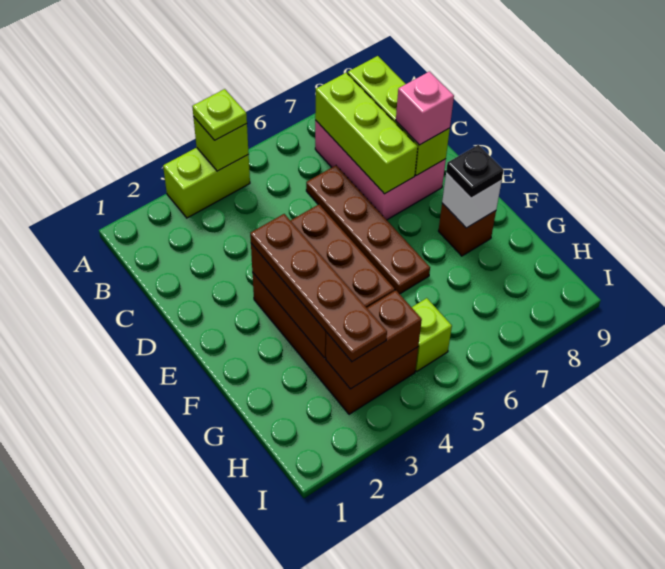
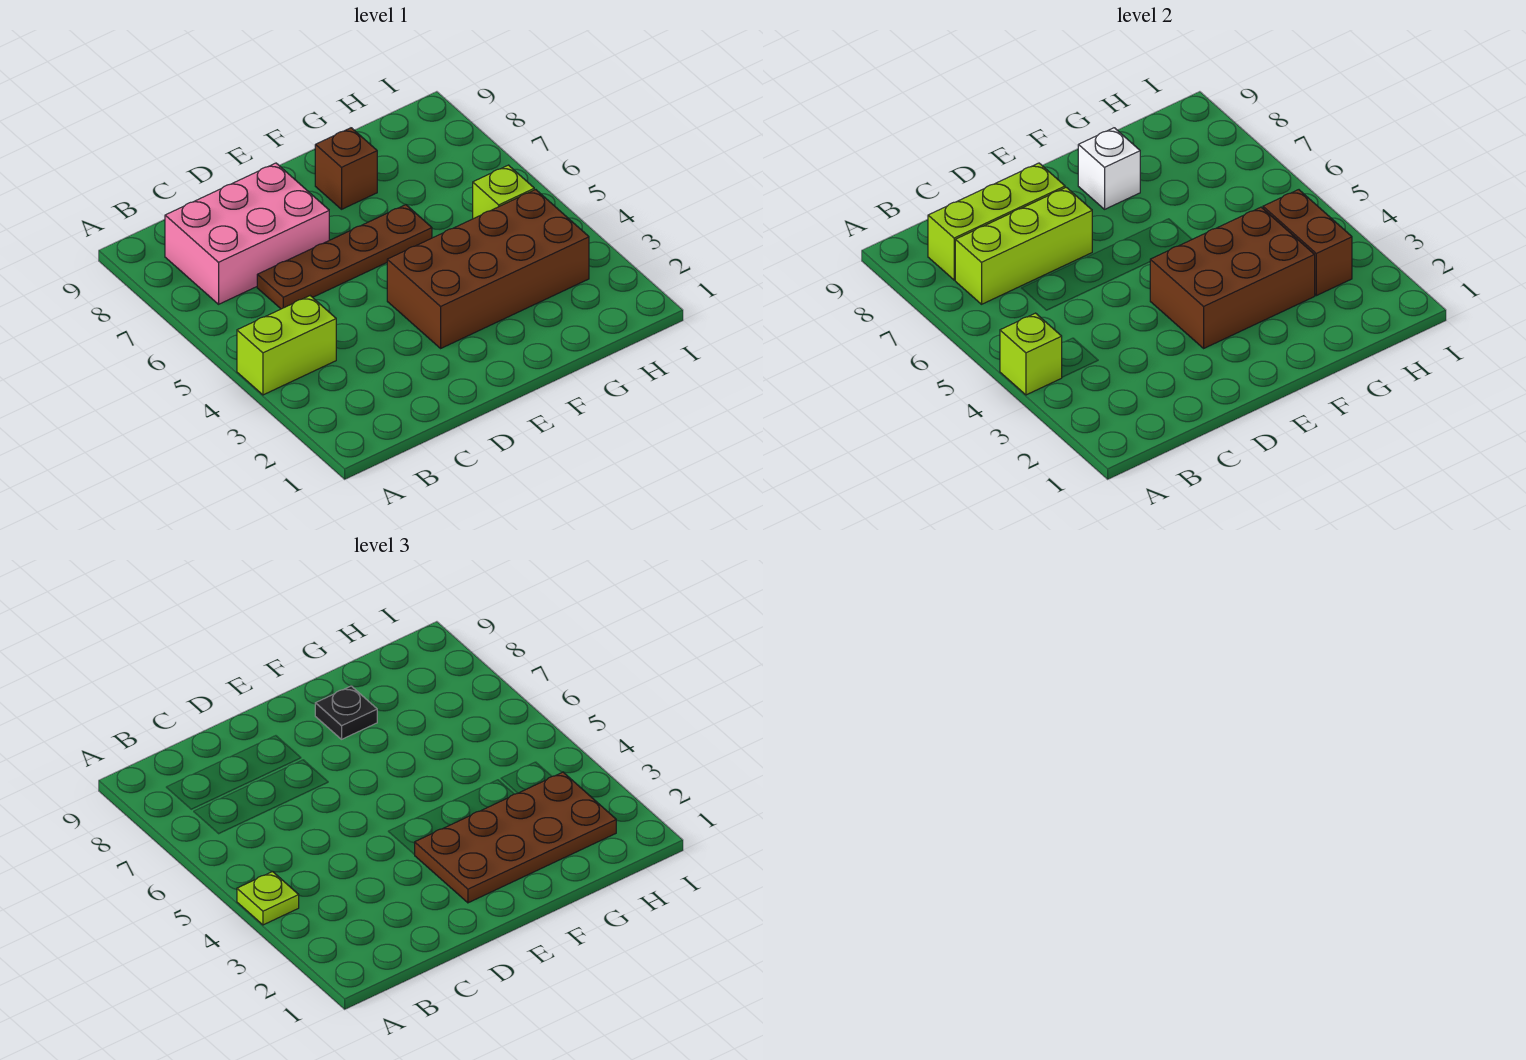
lime brick A3:A4 level 1 -> lime brick A4:B4 level 1
pink brick D8 level 3 -> none
brown plate E3:H3 level 3 -> brown plate E2:H3 level 3

